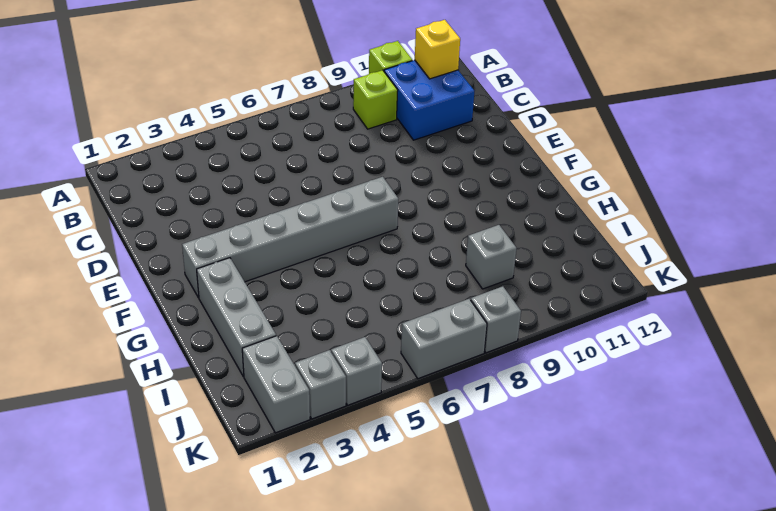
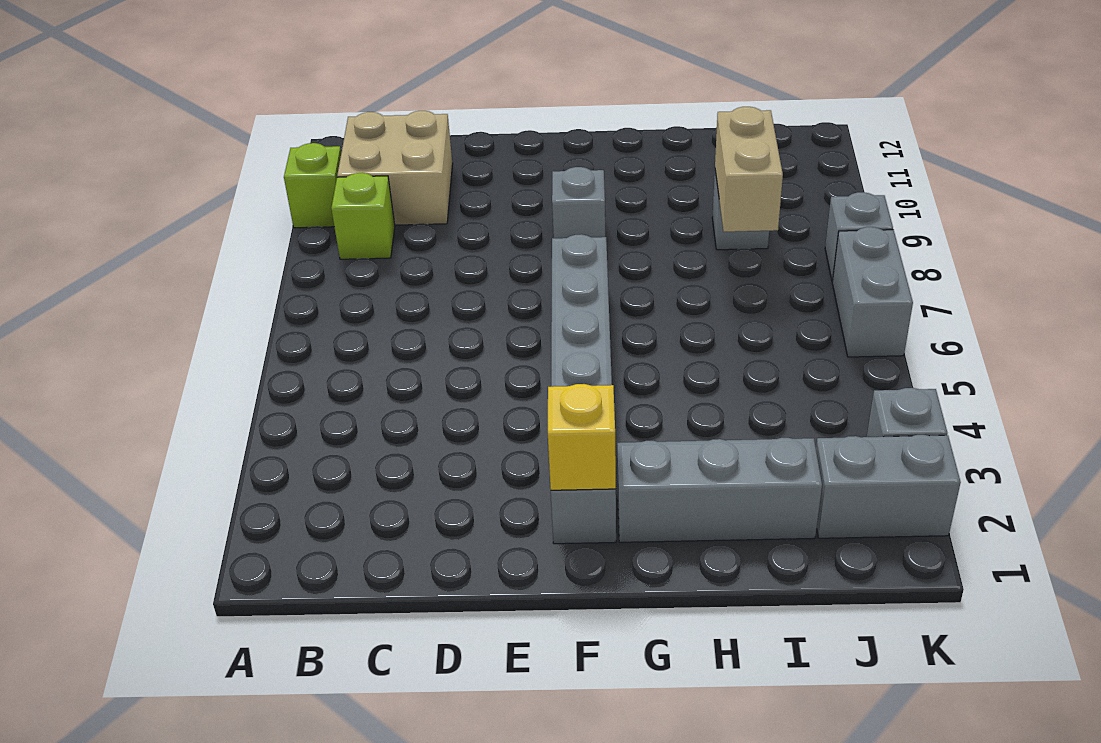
blue brick B10:C11 level 1 -> tan brick B10:C11 level 1
yellow brick B11 level 2 -> yellow brick F2 level 2
none -> tan brick I8:I9 level 2
grey brick K4 level 1 -> grey brick F9 level 1

